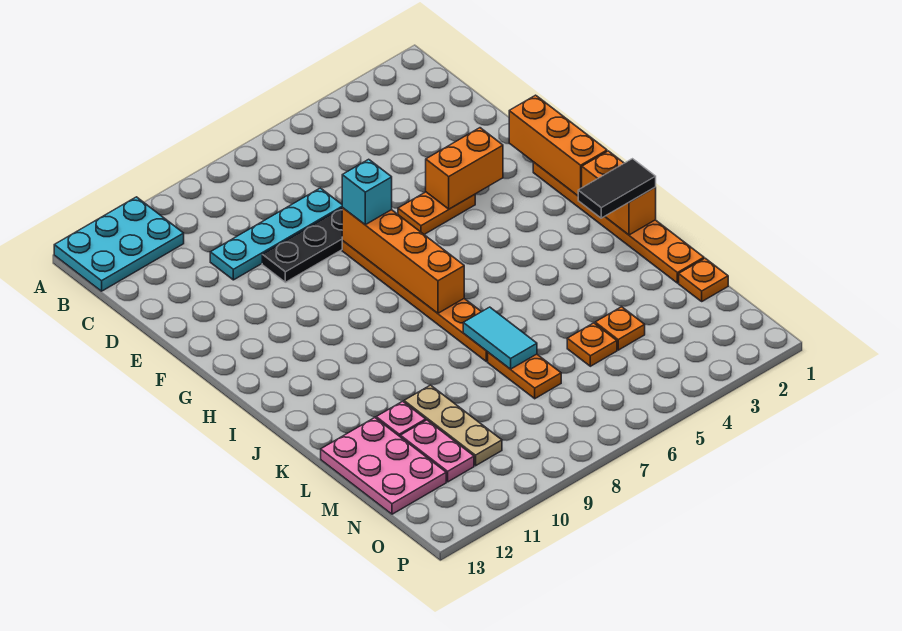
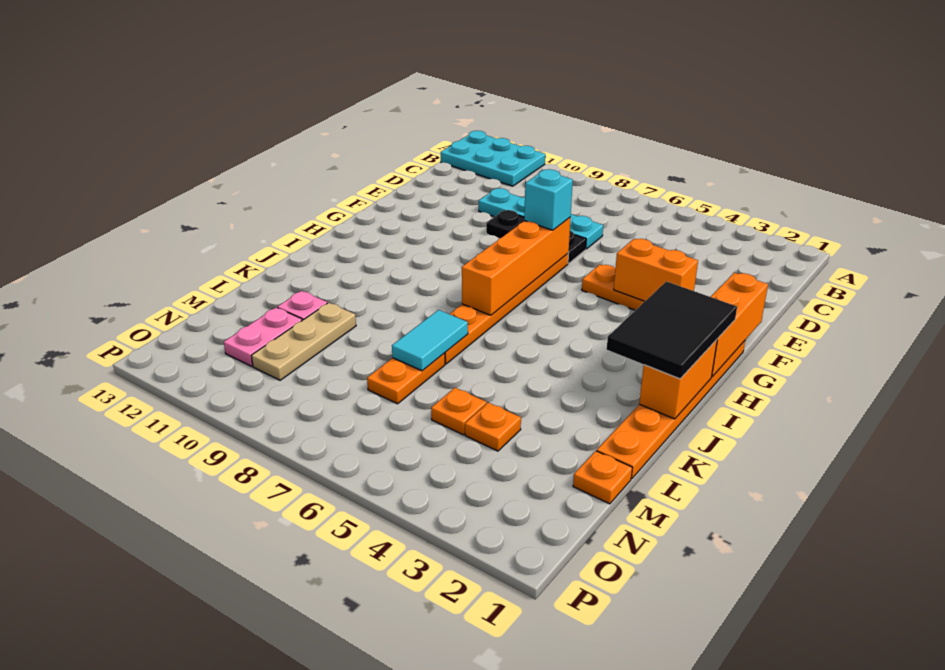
black tile J1:J2 level 3 -> black tile H1:J2 level 3
pink plate L12:N13 level 1 -> none

